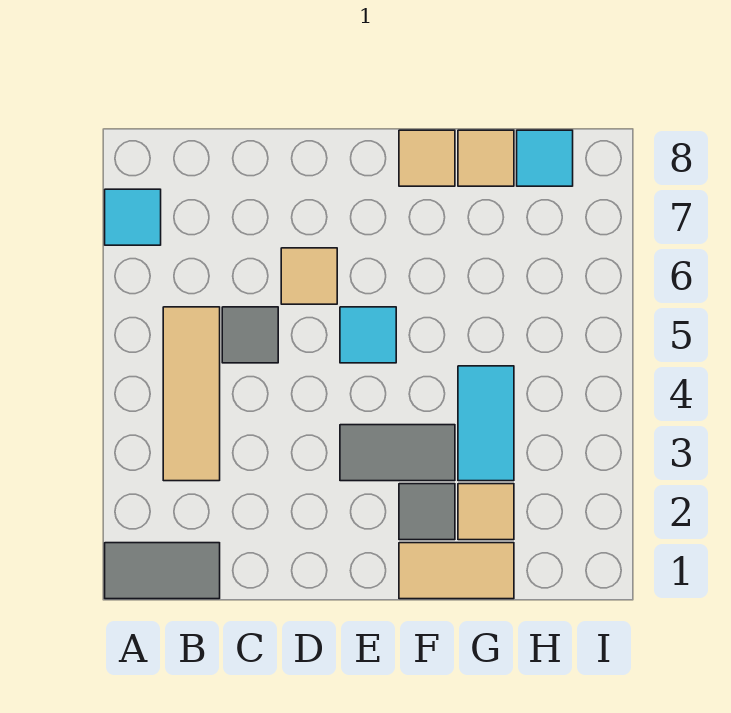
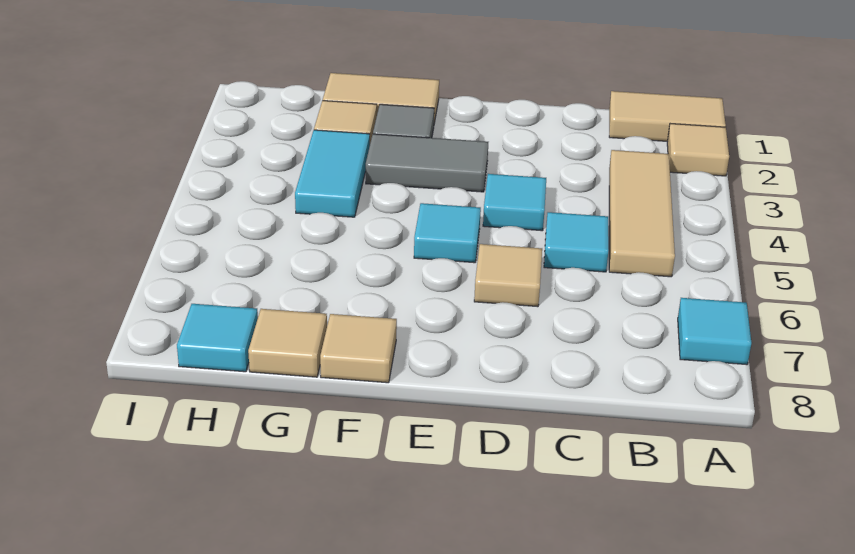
grey tile A1:B1 level 1 -> tan tile A1:B1 level 1
none -> tan tile A2 level 1
grey tile C5 level 1 -> cyan tile C5 level 1
none -> cyan tile D4 level 1

